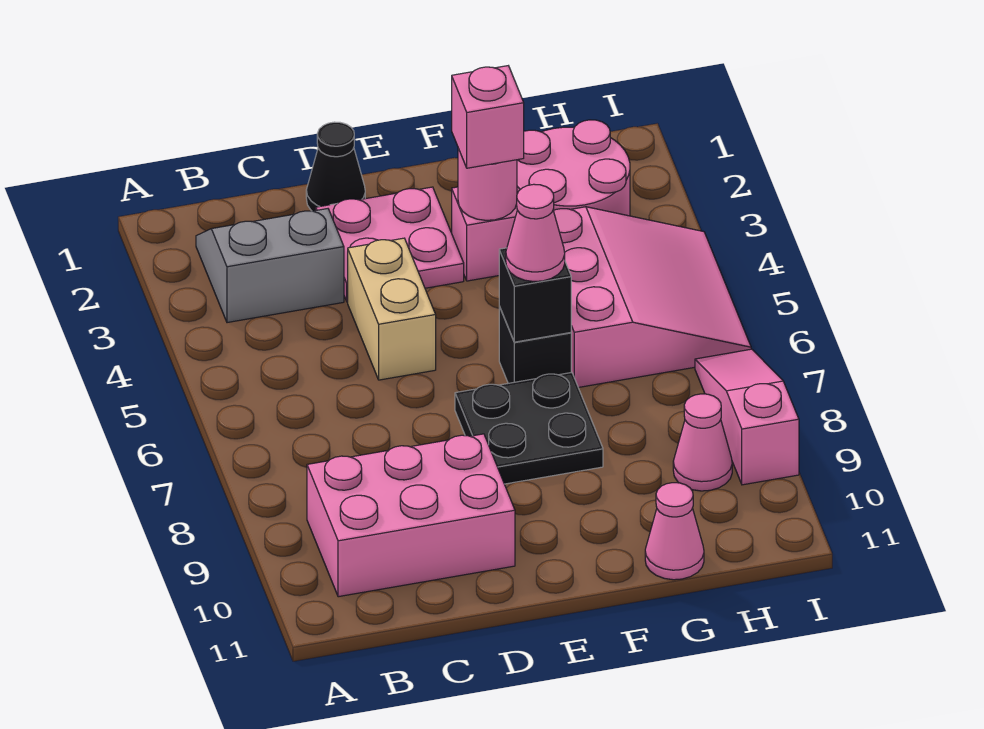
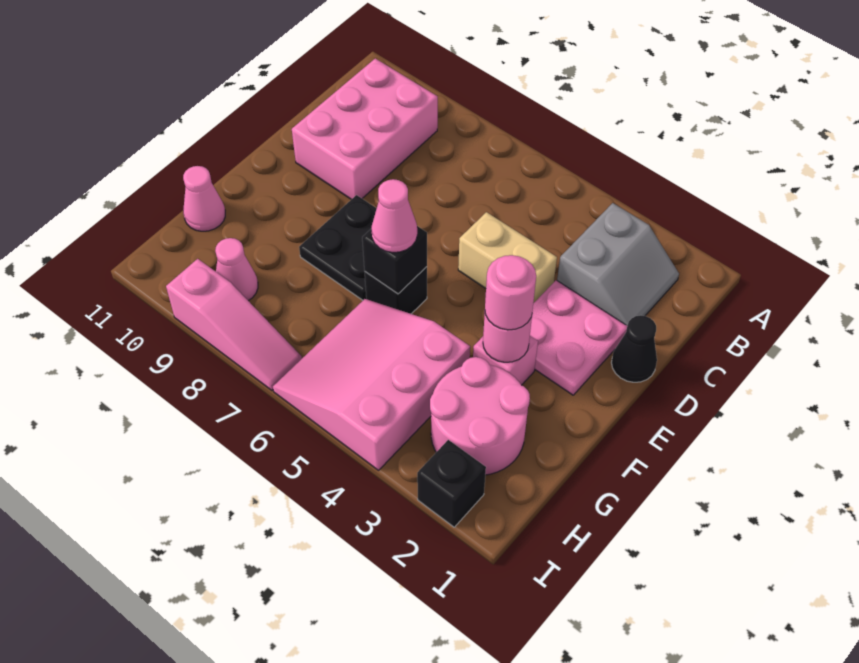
pink brick F3 level 3 -> pink round brick F3 level 3
pink slope G4:I6 level 1 top G -> pink slope G4:I6 level 1 top 4
none -> black brick I2 level 1

